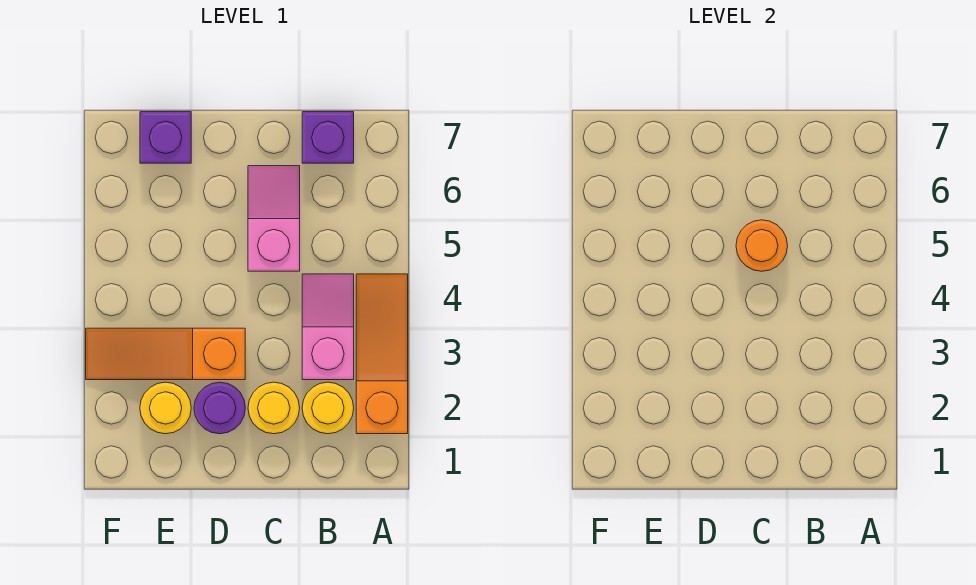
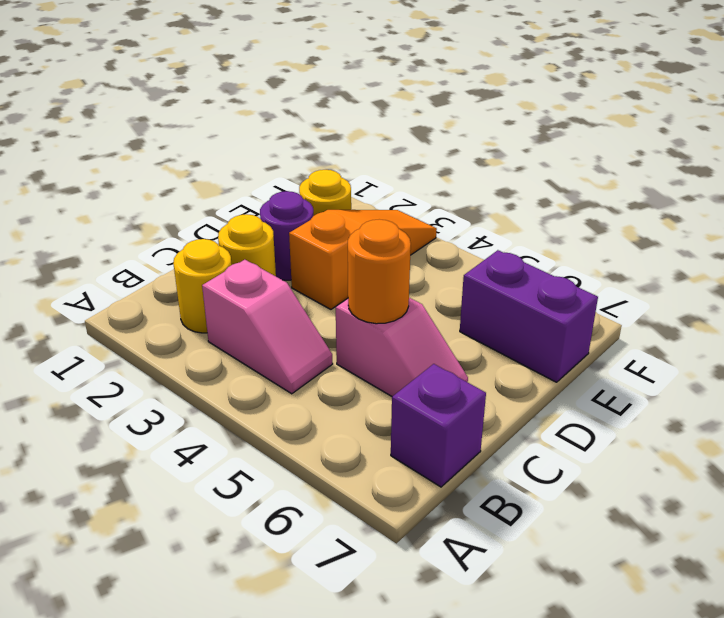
orange slope A2:A4 level 1 top 2 -> none
purple brick E7 level 1 -> purple brick E6:E7 level 1

